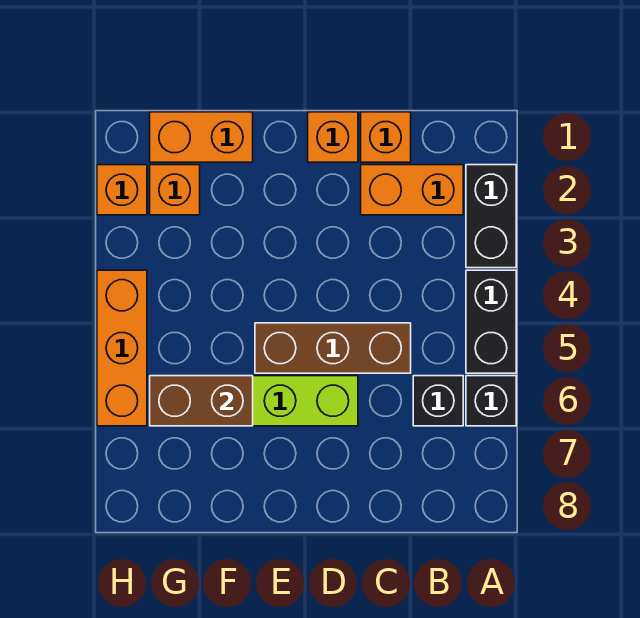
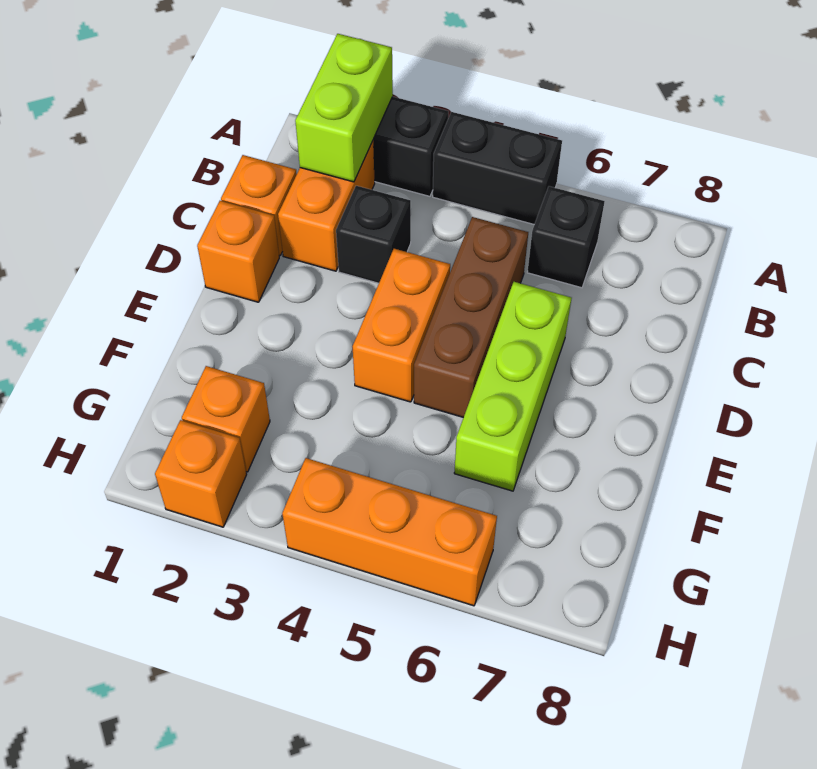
none -> lime brick A2:B2 level 2
black brick A6 level 1 -> black brick C3 level 1
orange brick F1:G1 level 1 -> orange brick D4:E4 level 1
brown brick F6:G6 level 2 -> none

